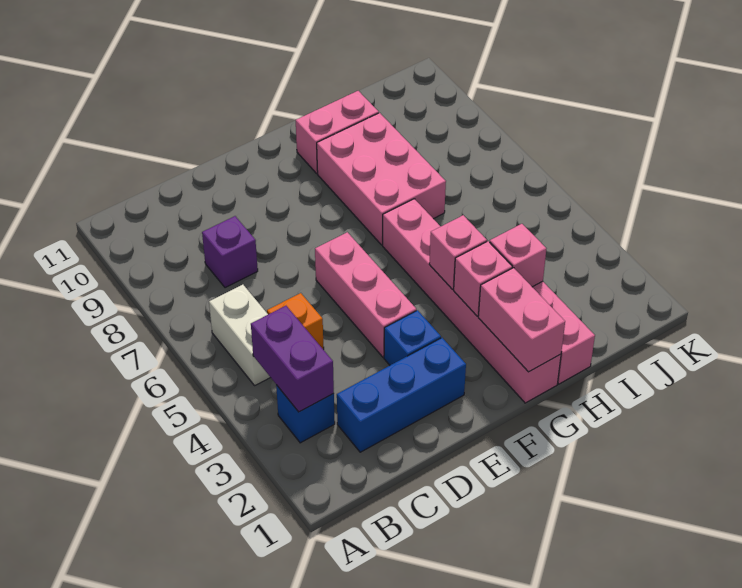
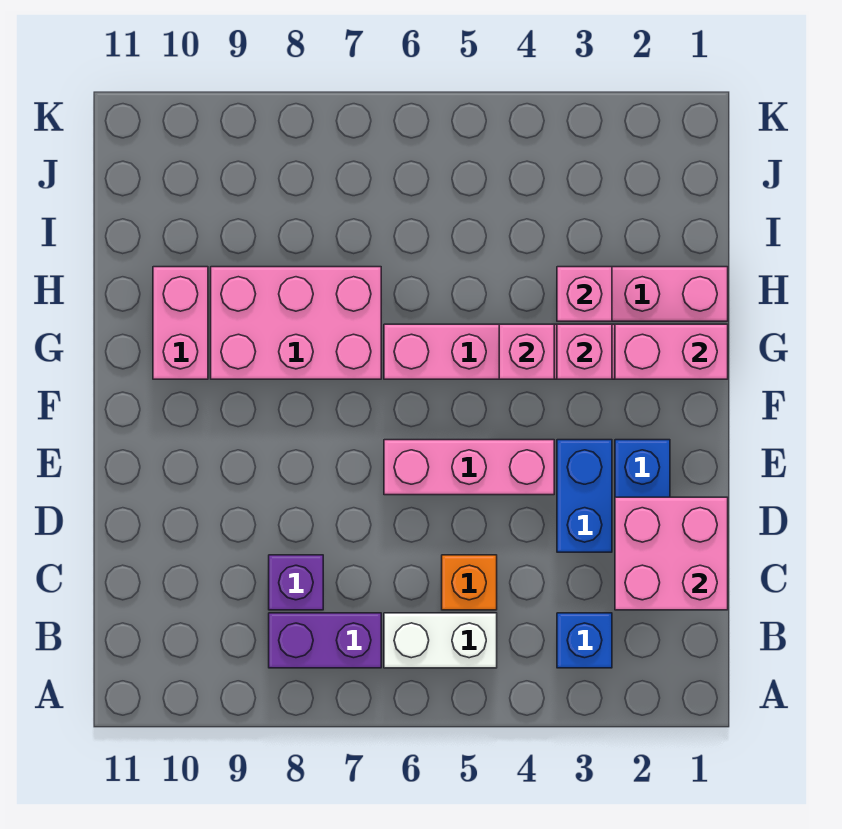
purple brick B3:B4 level 2 -> purple brick B7:B8 level 1
none -> pink brick C1:D2 level 2
blue brick E3 level 1 -> blue brick D3:E3 level 1

